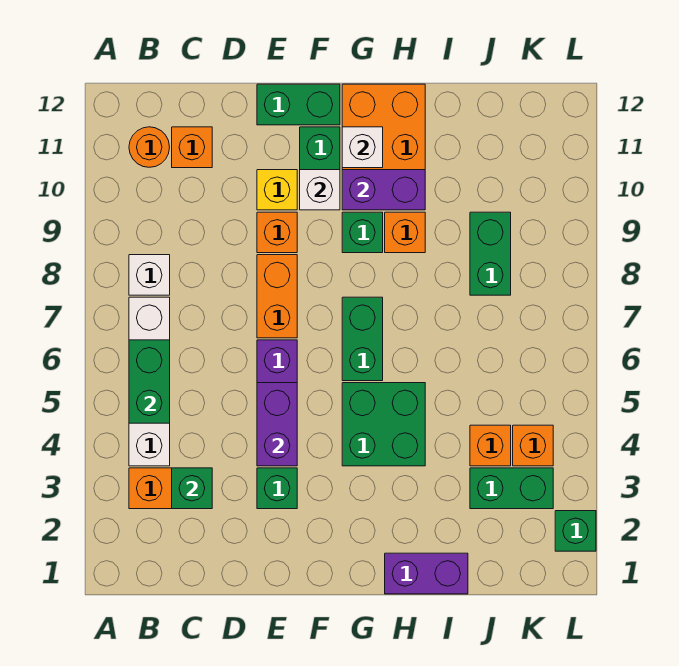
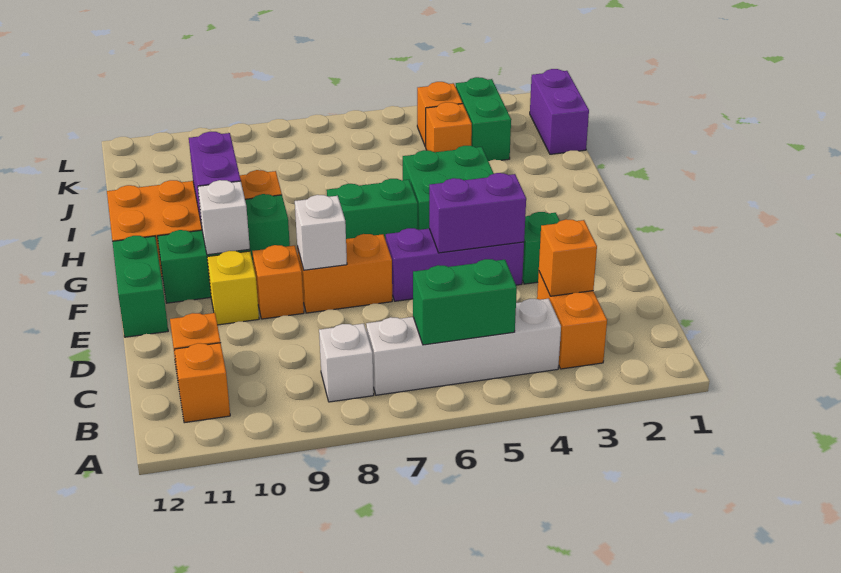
orange round brick B11 level 1 -> orange brick B11 level 1
green brick C3 level 2 -> orange brick C3 level 2
white brick G11 level 2 -> white brick E8 level 2
purple brick H1:I1 level 1 -> purple brick J1:K1 level 1
green brick J8:J9 level 1 -> none
green brick L2 level 1 -> none

